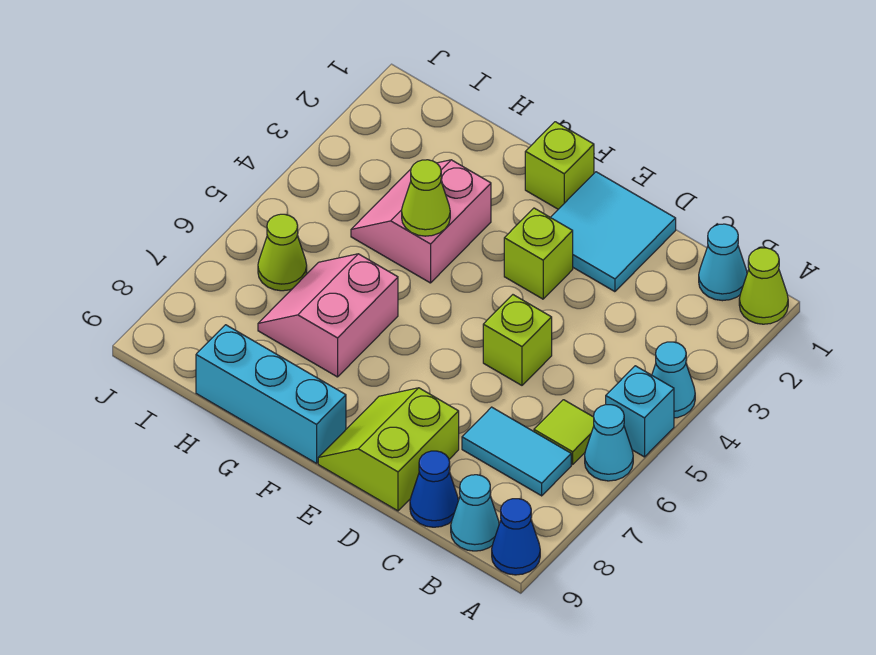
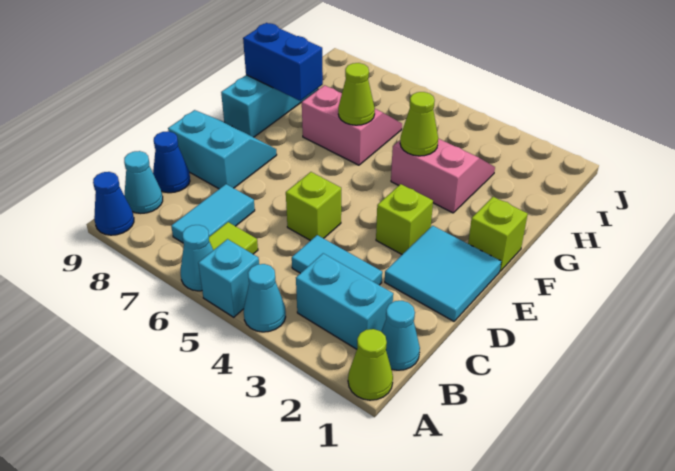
none -> cyan brick B2:B3 level 1
none -> cyan tile C3:C4 level 1
lime slope D8:E9 level 1 top D -> cyan slope D8:E9 level 1 top D
none -> blue brick G8:G9 level 2
lime cone I6 level 1 -> lime cone G6 level 2

